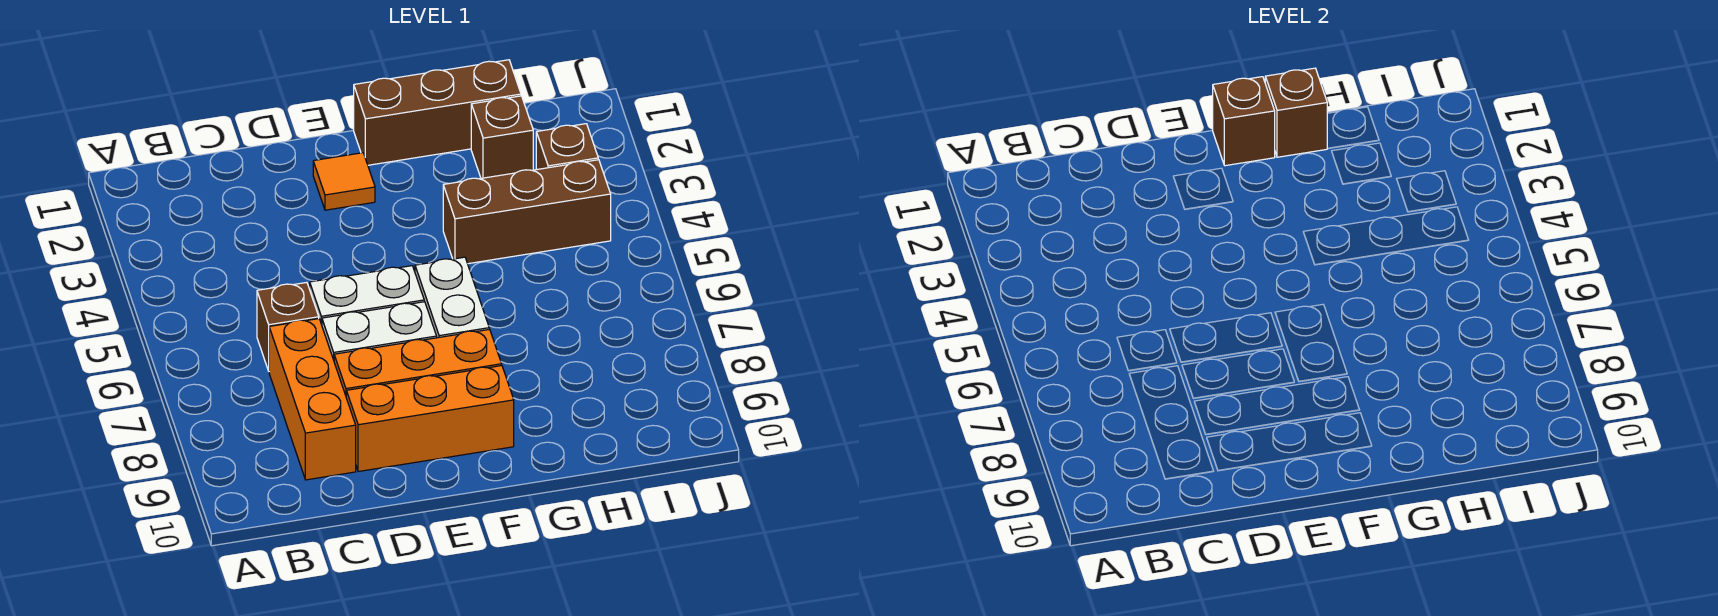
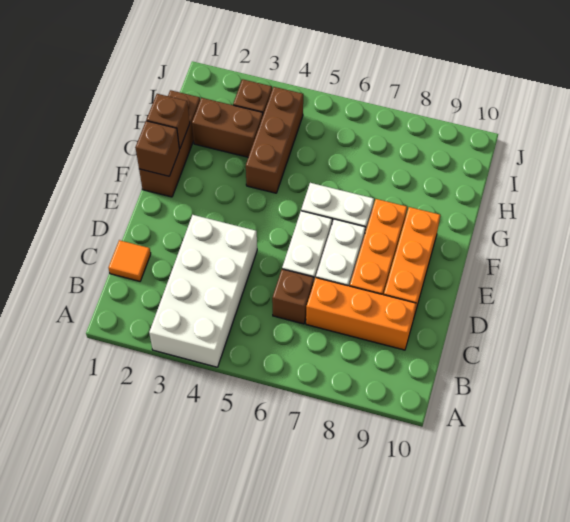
none -> white brick A3:D4 level 1
orange tile E2 level 1 -> orange tile C1 level 1
brown brick H2 level 1 -> brown brick H2:H3 level 1

